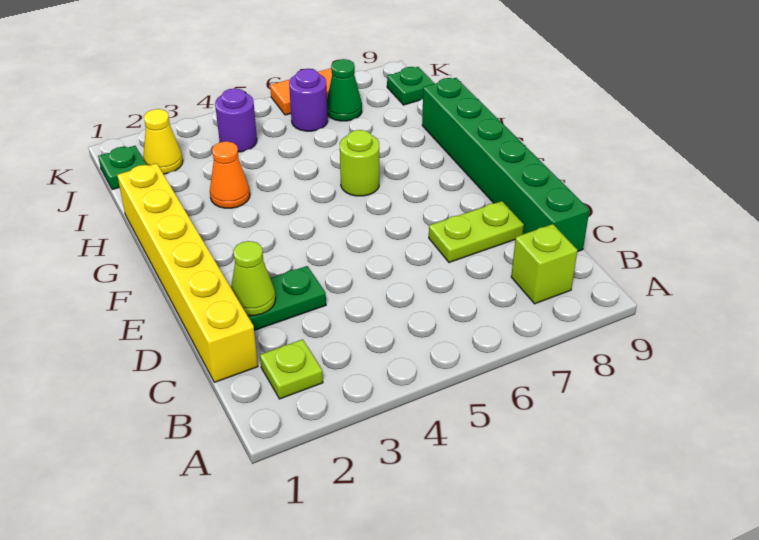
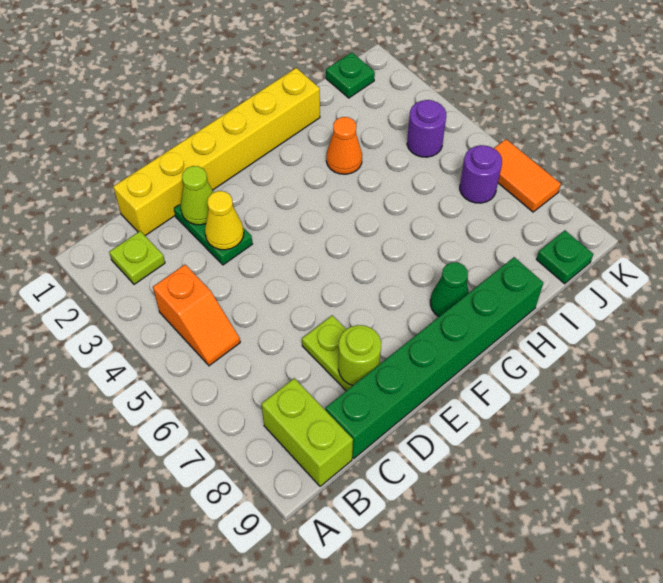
none -> orange slope B4:B5 level 1 top 4
lime brick B8 level 1 -> lime brick B8:B9 level 1
lime round brick G6 level 1 -> lime round brick D8 level 2
yellow cone J2 level 1 -> yellow cone D3 level 2
green cone J7 level 1 -> green cone G8 level 1

